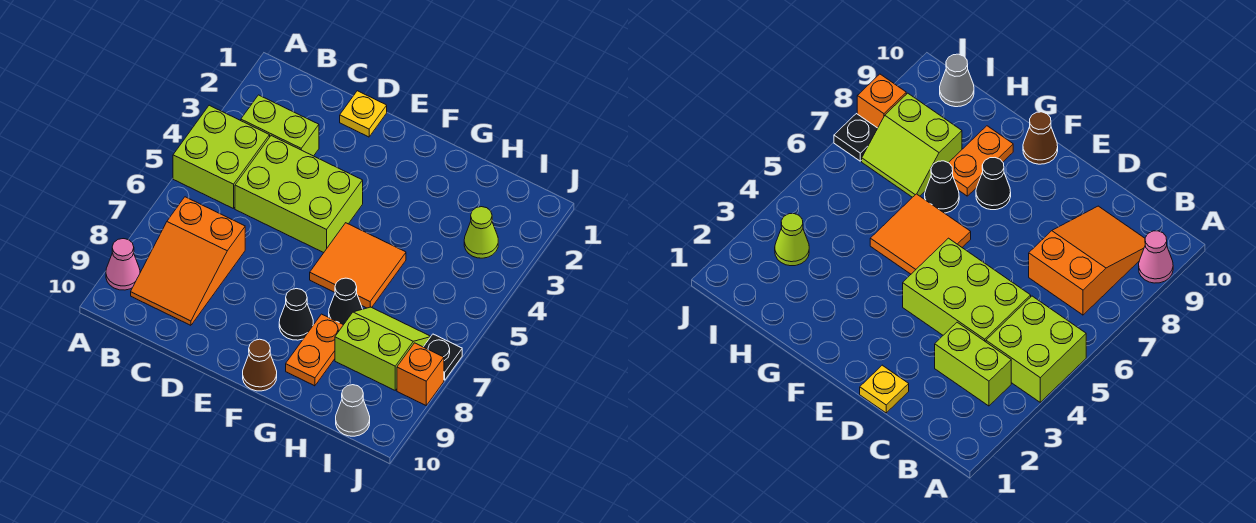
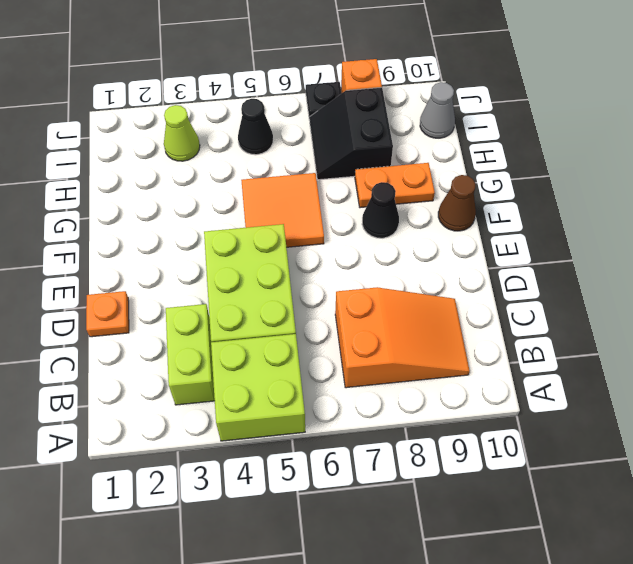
pink cone A9 level 1 -> none
yellow plate D1 level 1 -> orange plate D1 level 1
black cone G7 level 1 -> black cone I5 level 1
lime slope H7:I8 level 1 top 8 -> black slope H7:I8 level 1 top 8

